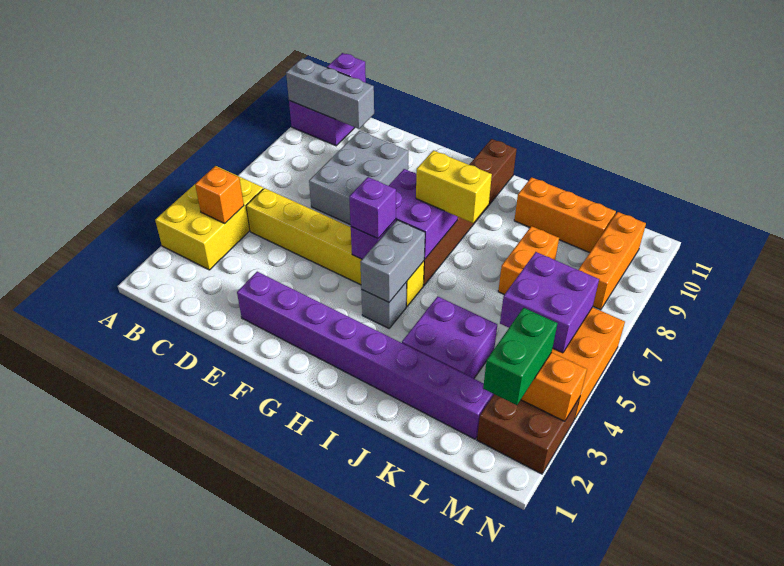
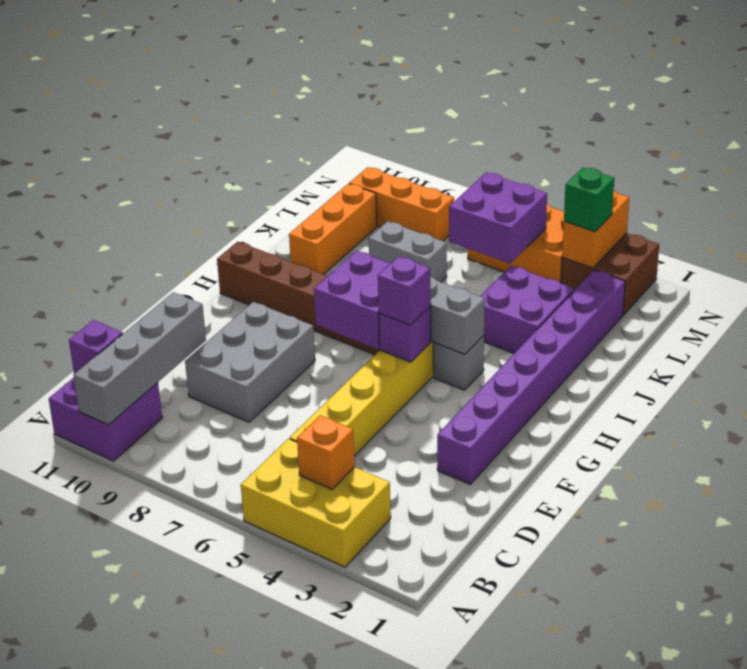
grey brick A10:C10 level 2 -> grey brick A10:D10 level 2
grey brick D7:E9 level 1 -> grey brick D8:F9 level 1
yellow brick H7:I7 level 3 -> none
orange brick K7:K8 level 1 -> grey brick K7:K8 level 1
green brick M2:M3 level 3 -> green brick M3 level 3

